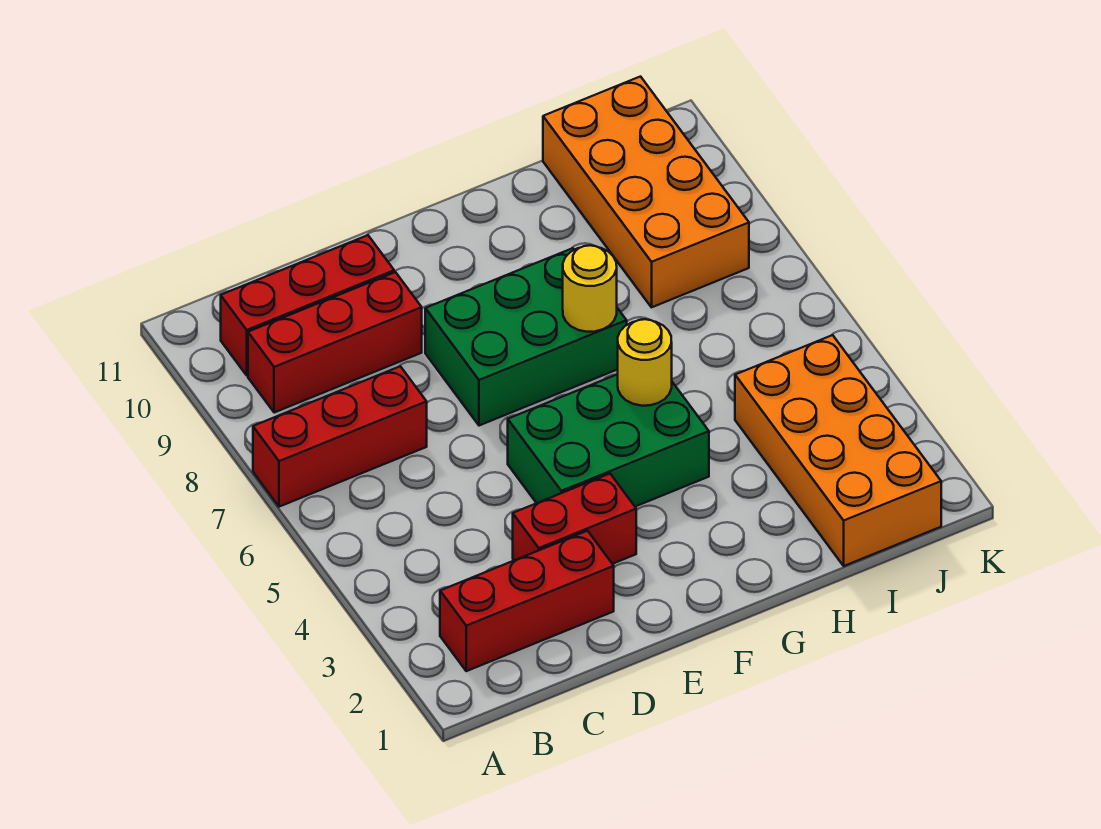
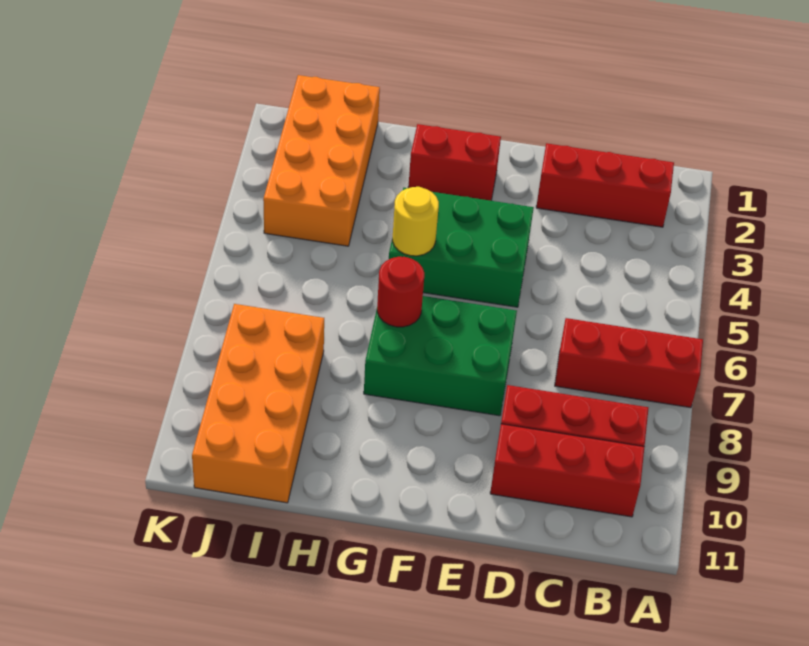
red brick D3:E3 level 1 -> red brick F2:G2 level 1
yellow round brick G7 level 2 -> red round brick G7 level 2

